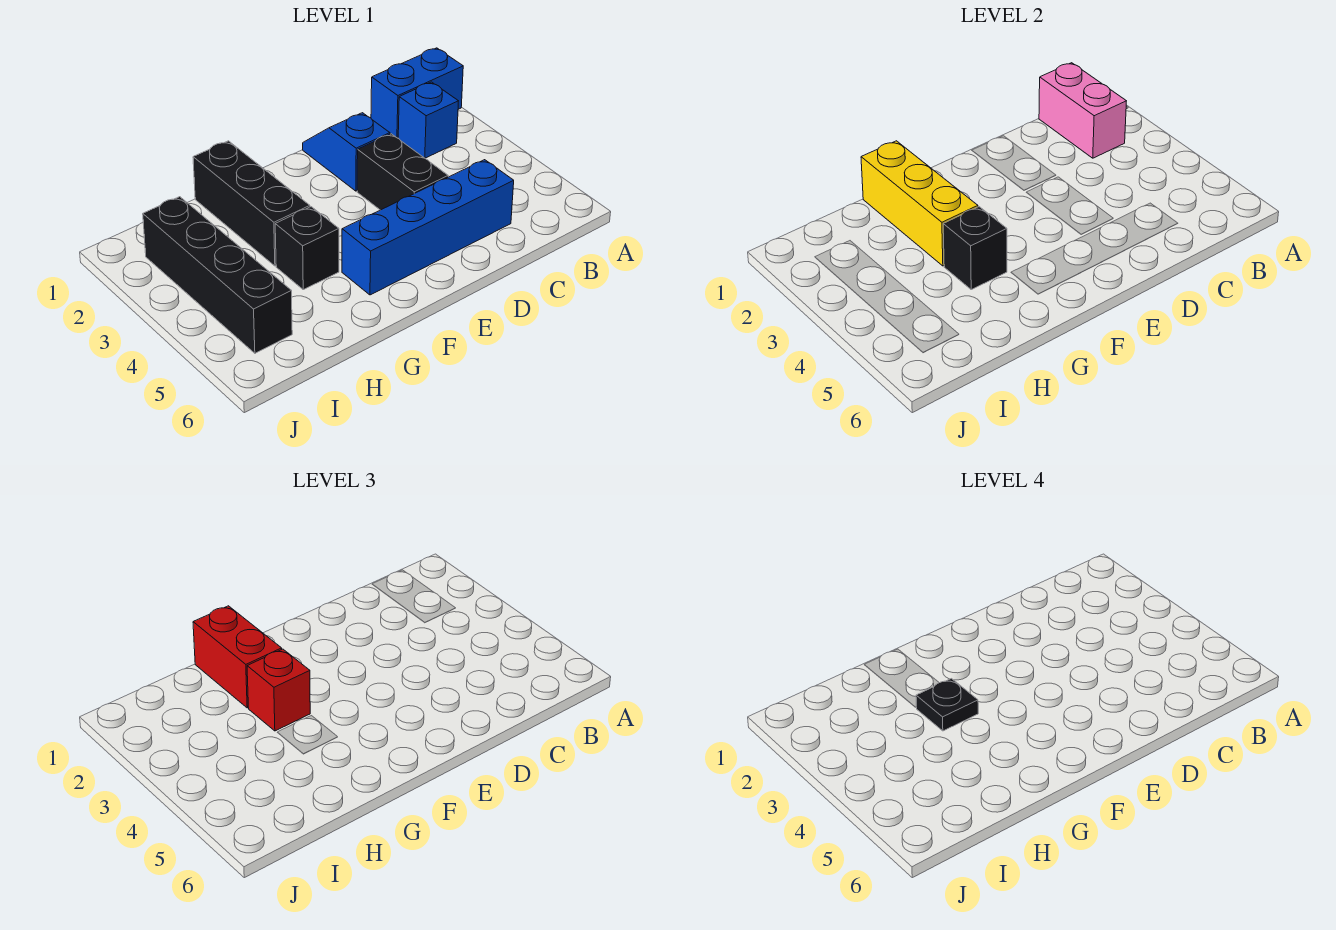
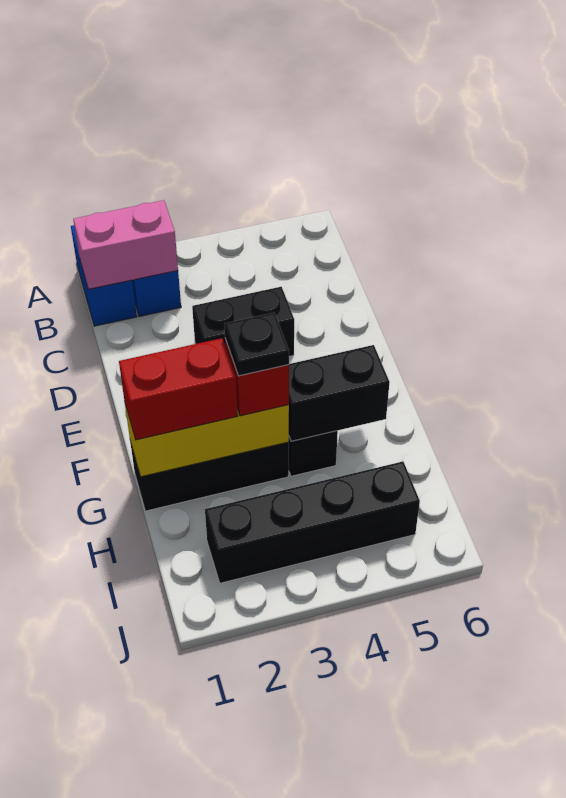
blue brick C5:F5 level 1 -> none
blue slope D1:D2 level 1 top 2 -> none
black brick G4 level 2 -> black brick G4:G5 level 2

